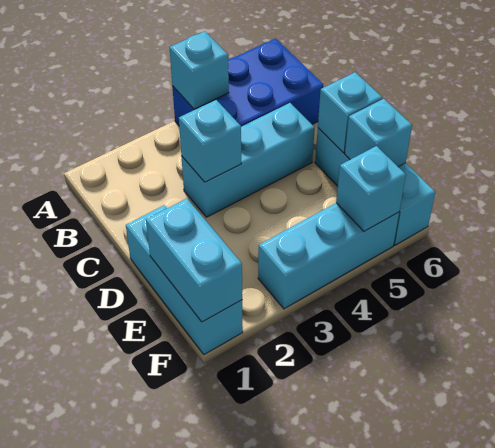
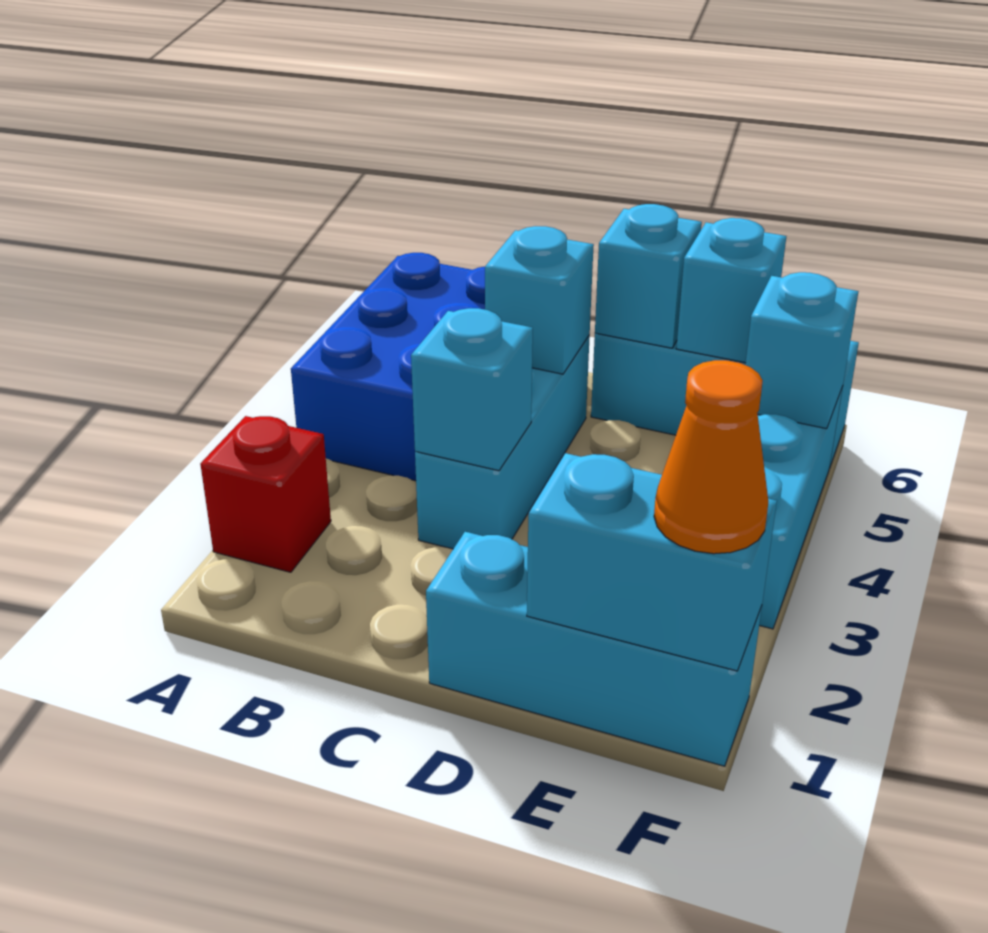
none -> red brick A2 level 1
cyan brick A4 level 2 -> cyan brick C5 level 2
none -> orange cone F1 level 3

